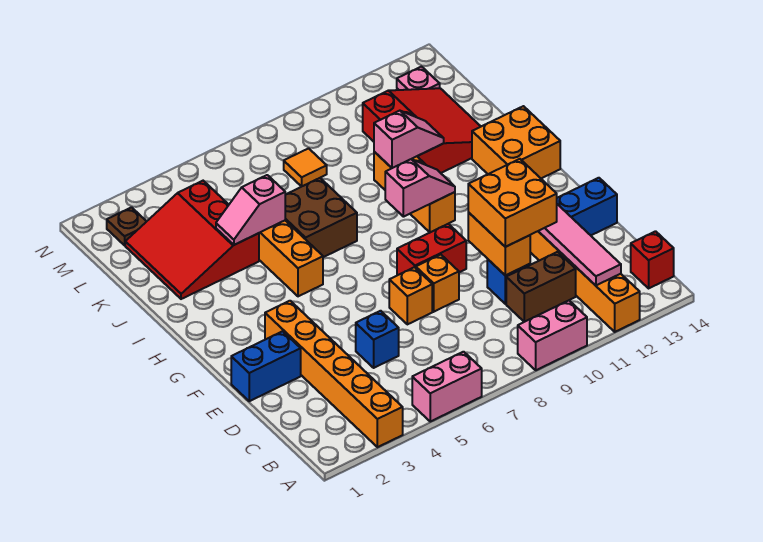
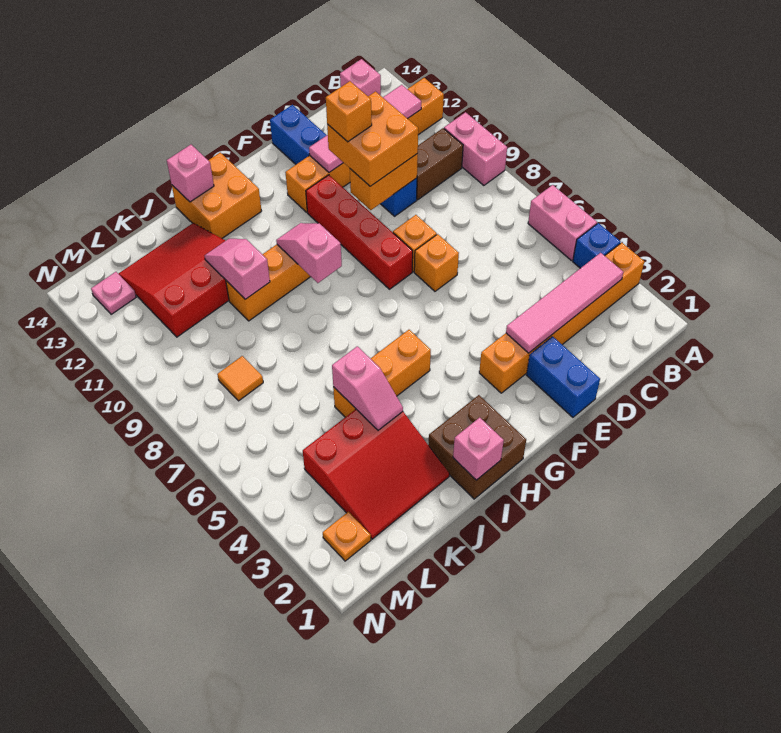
none -> pink tile B3:E3 level 2
red brick B14 level 1 -> pink brick B14 level 1
brown brick C10:C11 level 1 -> brown brick B10:C10 level 1
blue brick D5 level 1 -> blue brick A4 level 1
none -> orange brick E11 level 4
red brick F8:F9 level 1 -> red brick F8:F11 level 1
none -> pink brick I1 level 2
brown brick I6:J7 level 1 -> brown brick H1:I2 level 1
none -> pink brick I14 level 2
brown plate M2 level 1 -> orange plate M2 level 1

